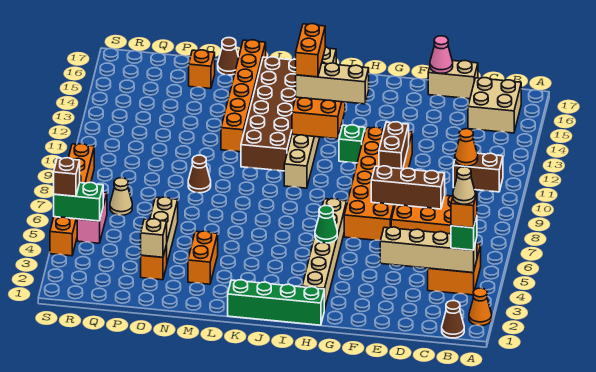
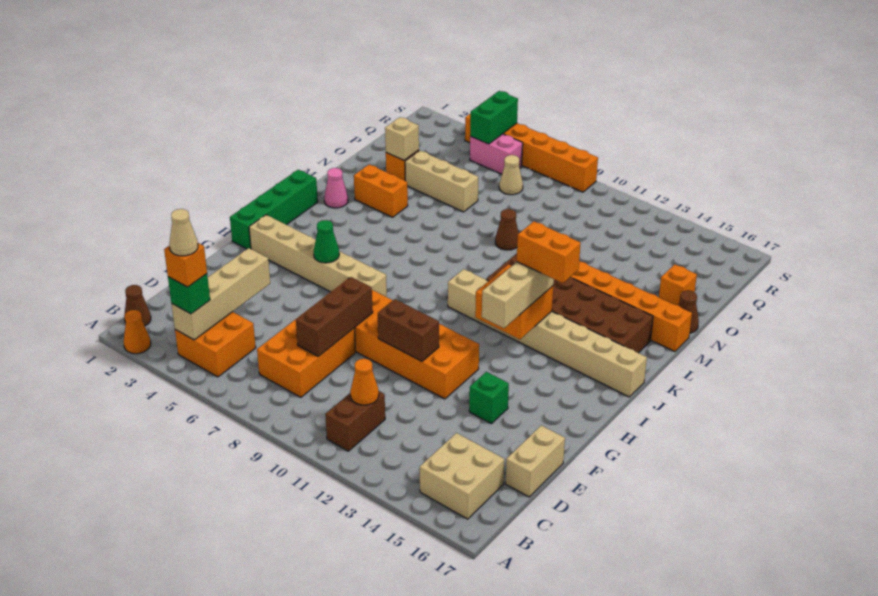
pink cone E17 level 2 -> pink cone L2 level 1
green brick H12 level 1 -> green brick F14 level 1
brown brick S5 level 3 -> none

